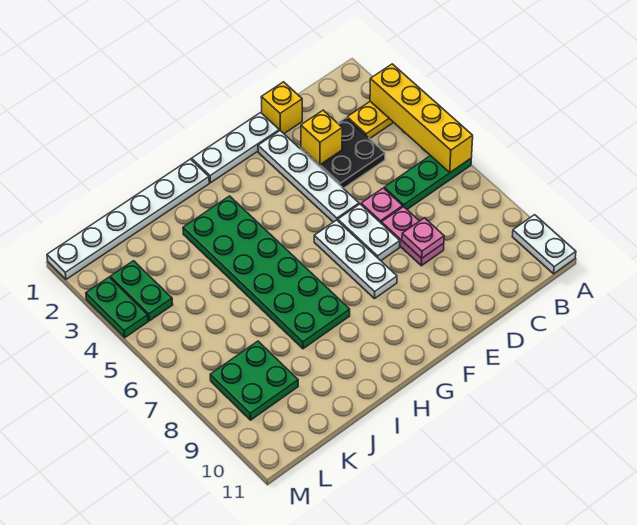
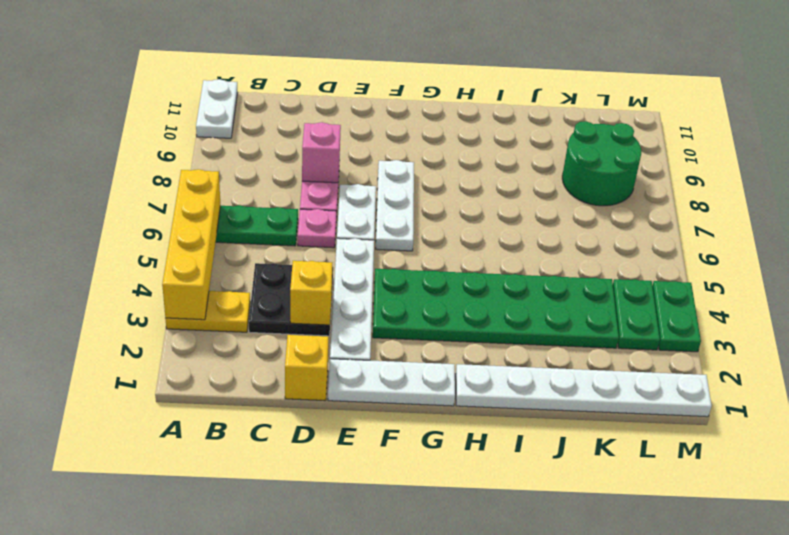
pink plate D8 level 2 -> pink brick D8 level 2
green plate H3:I8 level 1 -> green plate F3:K4 level 1
green plate K8:L9 level 1 -> green round brick K8:L9 level 1

